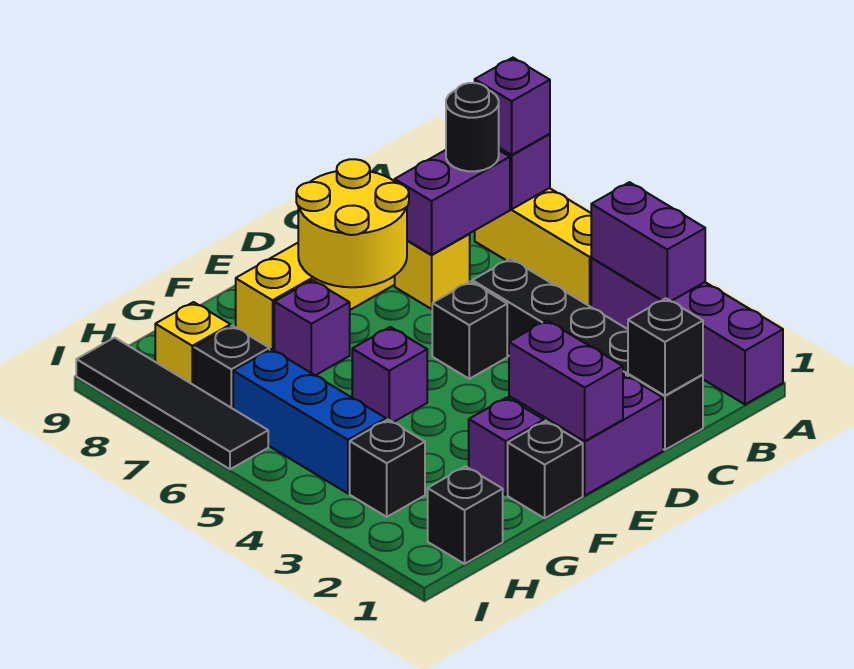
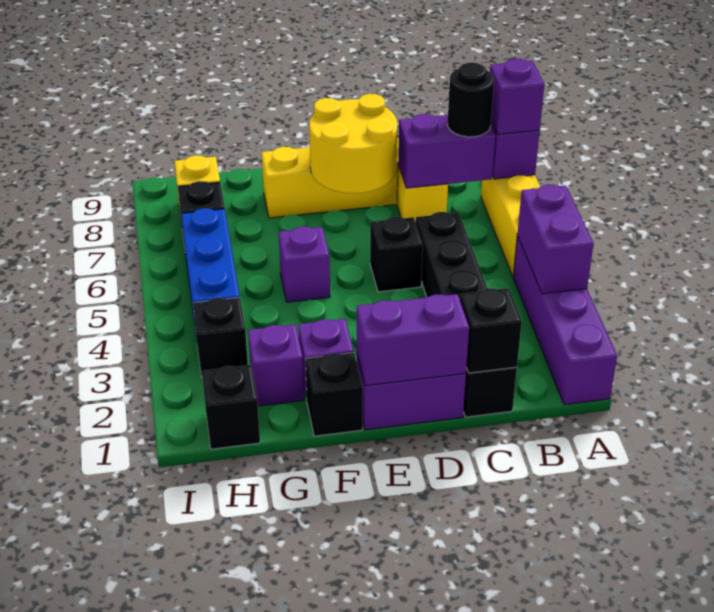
purple brick E1:E2 level 2 -> purple brick D1:E1 level 2
purple brick F7 level 1 -> purple brick G2 level 1
black tile I6:I9 level 1 -> none

